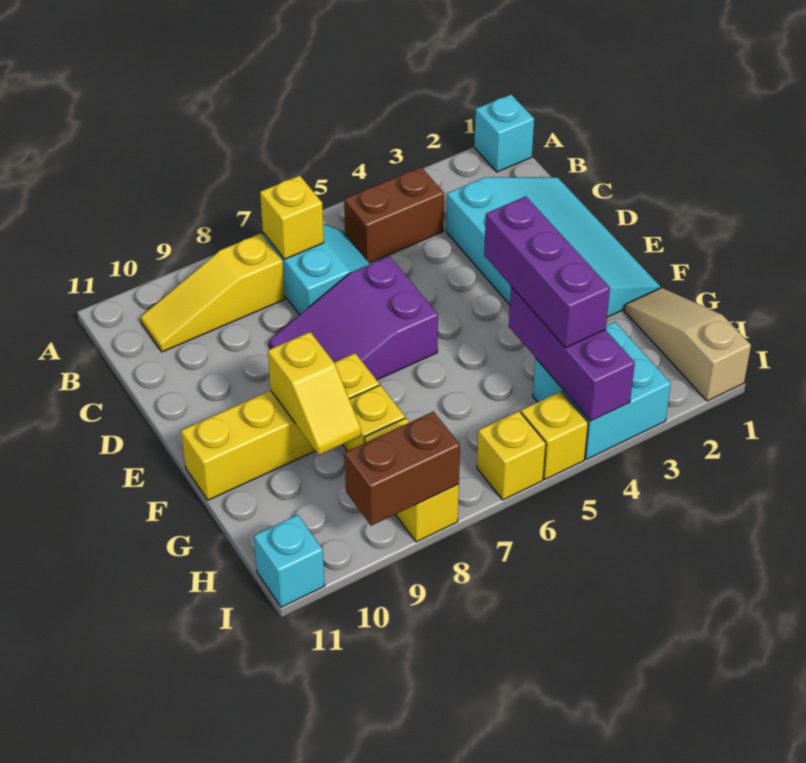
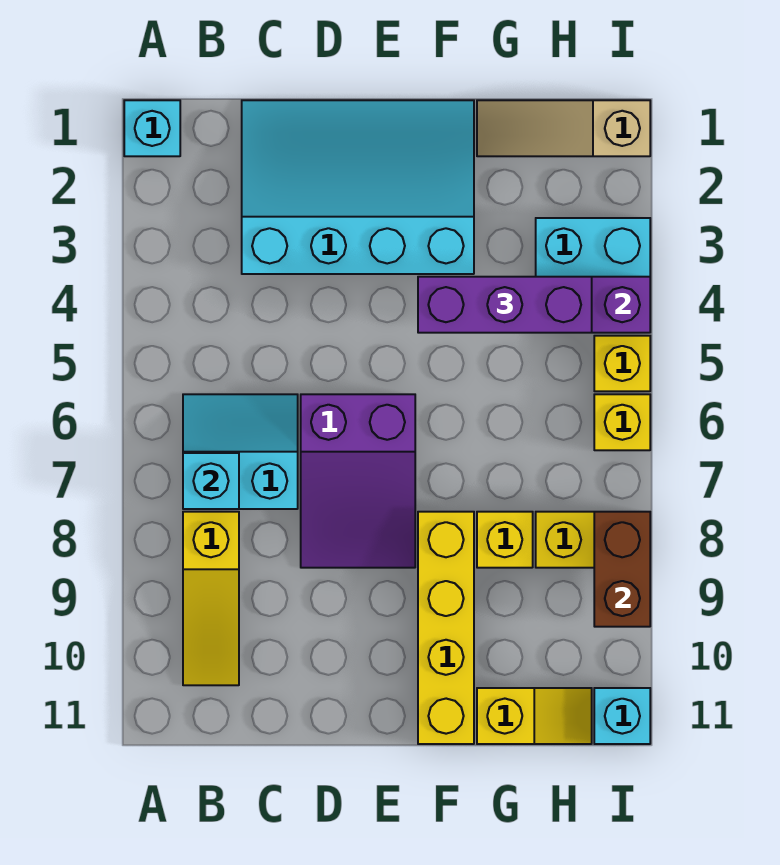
brown brick B4:B5 level 1 -> none
yellow brick B7 level 2 -> cyan brick B7 level 2
yellow slope F9:G9 level 2 top F -> yellow slope G11:H11 level 1 top G

